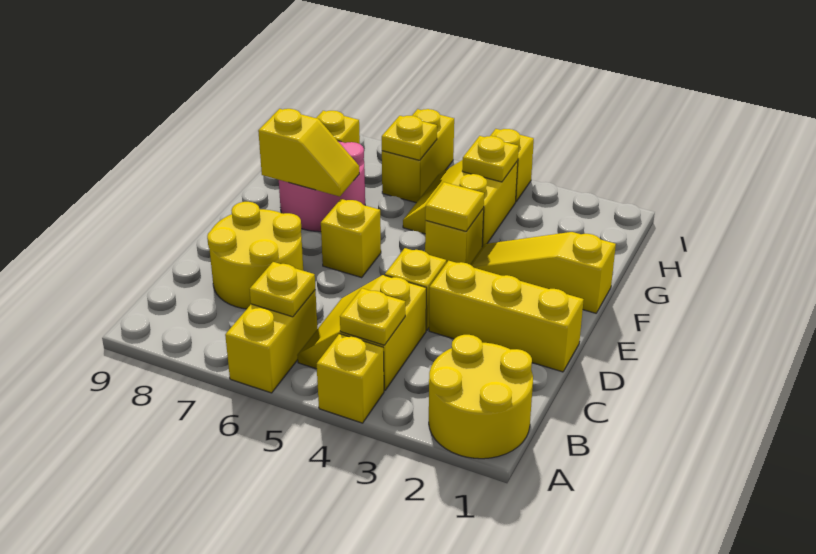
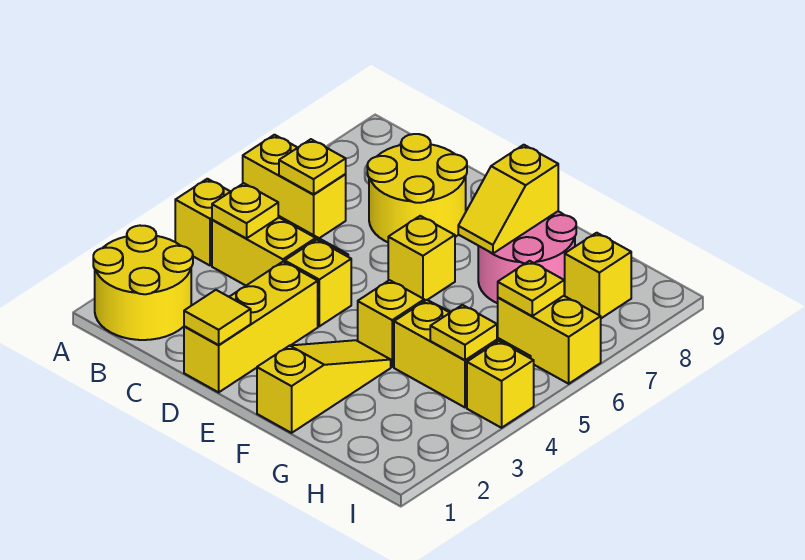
yellow tile F4 level 2 -> yellow tile D1 level 2

